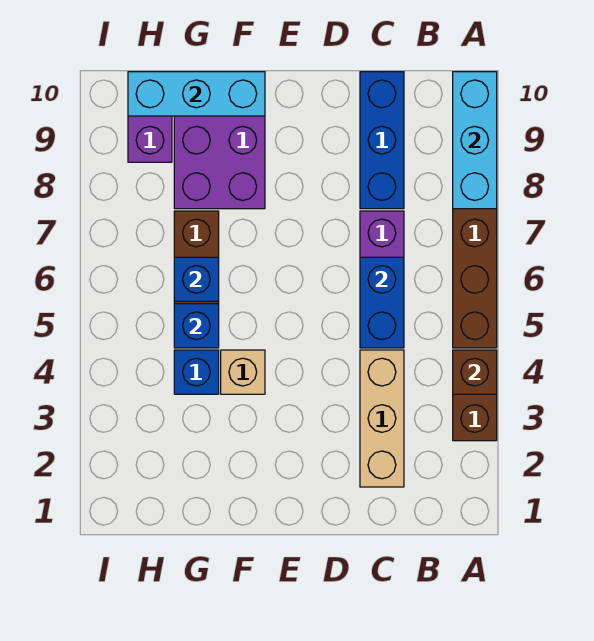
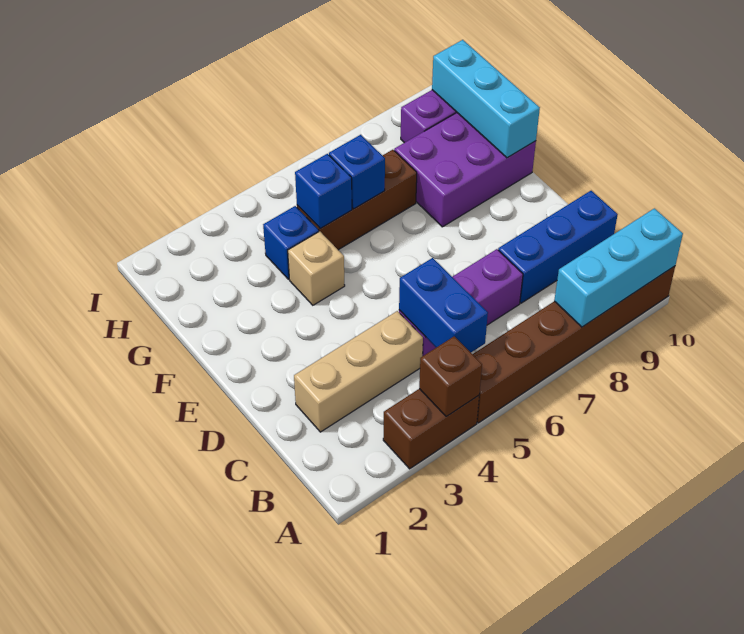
blue brick C5:C6 level 2 -> blue brick B5:C5 level 2

